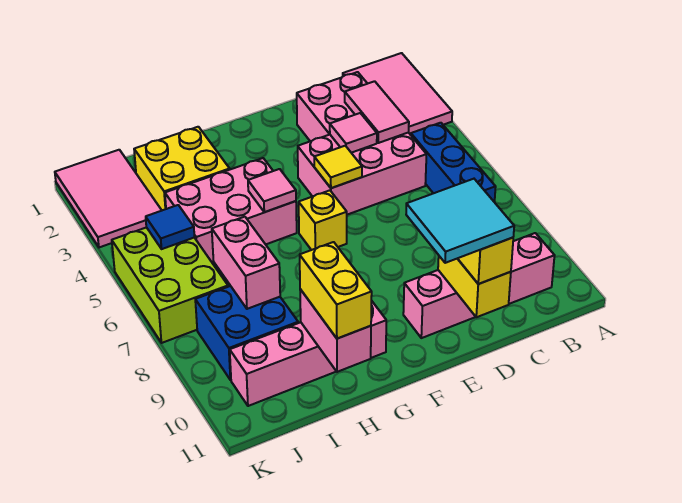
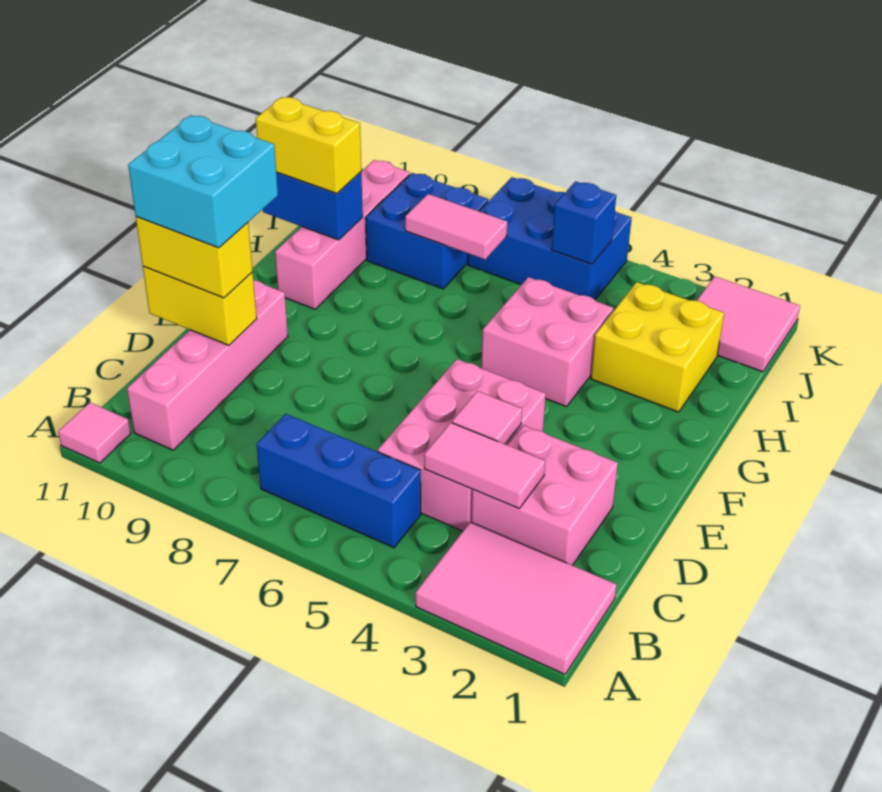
cyan tile D10:E11 level 4 -> cyan brick D10:E11 level 4
yellow tile E5 level 2 -> none
yellow brick F6 level 1 -> none
pink brick G4:I5 level 1 -> pink brick G4:H5 level 1
pink tile G5 level 2 -> pink tile A11 level 1
pink brick H10:H11 level 2 -> blue brick H10:H11 level 2
pink brick I7:I8 level 2 -> pink tile I7:I8 level 2
pink tile J1:K3 level 1 -> pink tile J1:K2 level 1
lime brick J5:K7 level 1 -> blue brick J5:K7 level 1
blue tile J5 level 2 -> blue brick J5 level 2

